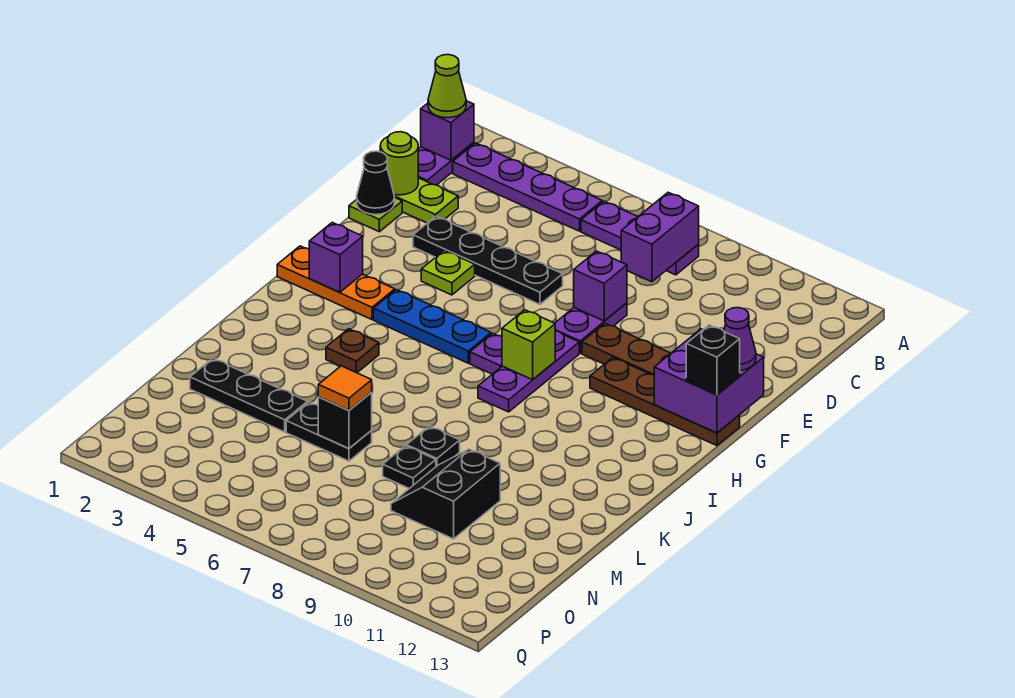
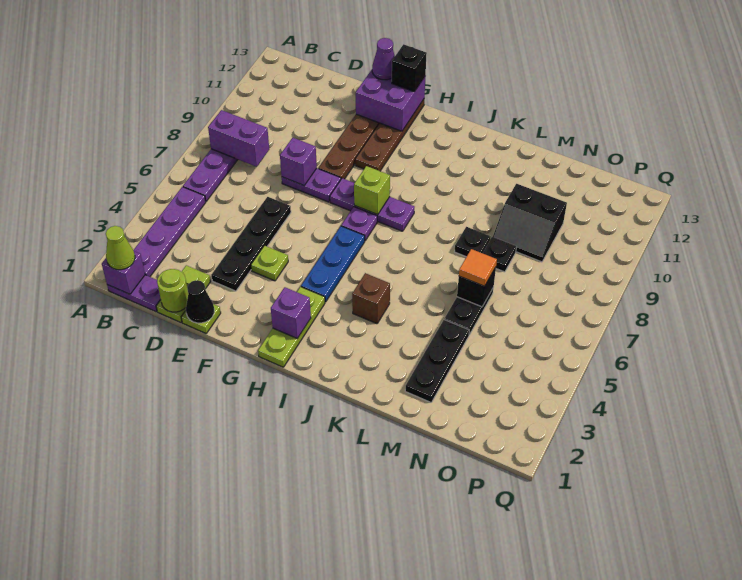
orange plate H1:H3 level 1 -> lime plate H1:H3 level 1
brown plate J4 level 1 -> brown brick J4 level 1

